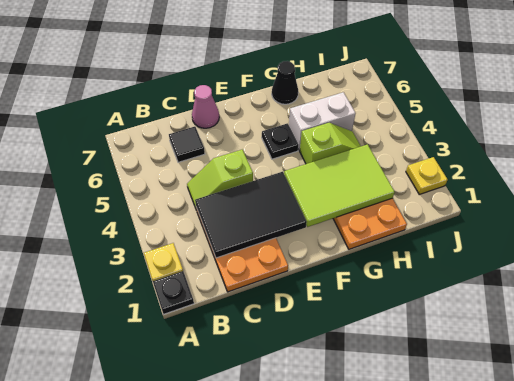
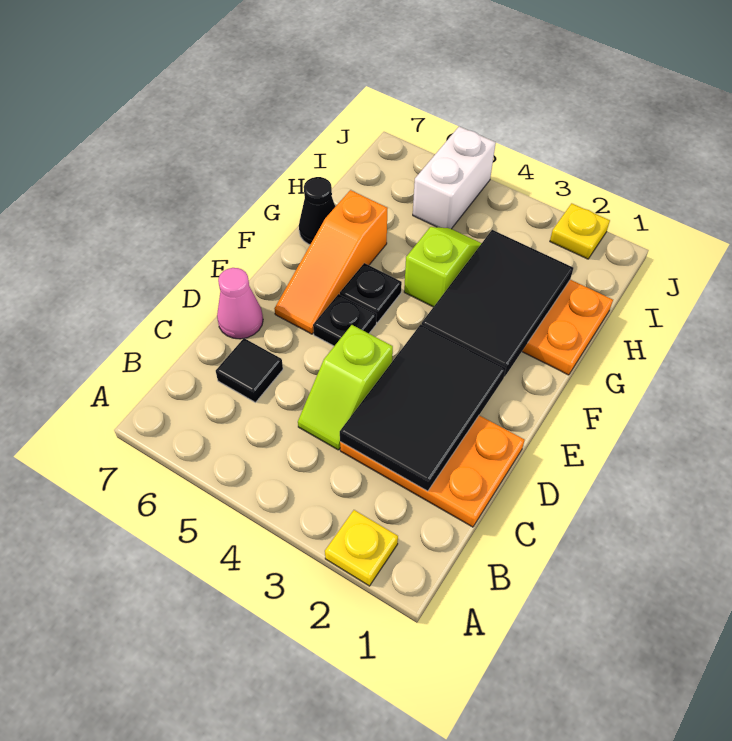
black plate A1 level 1 -> black plate E5 level 1
none -> orange slope E6:G6 level 1 top G
lime tile F2:H3 level 2 -> black tile F2:H3 level 2
white brick G5:H5 level 1 -> white brick I5:J5 level 1

